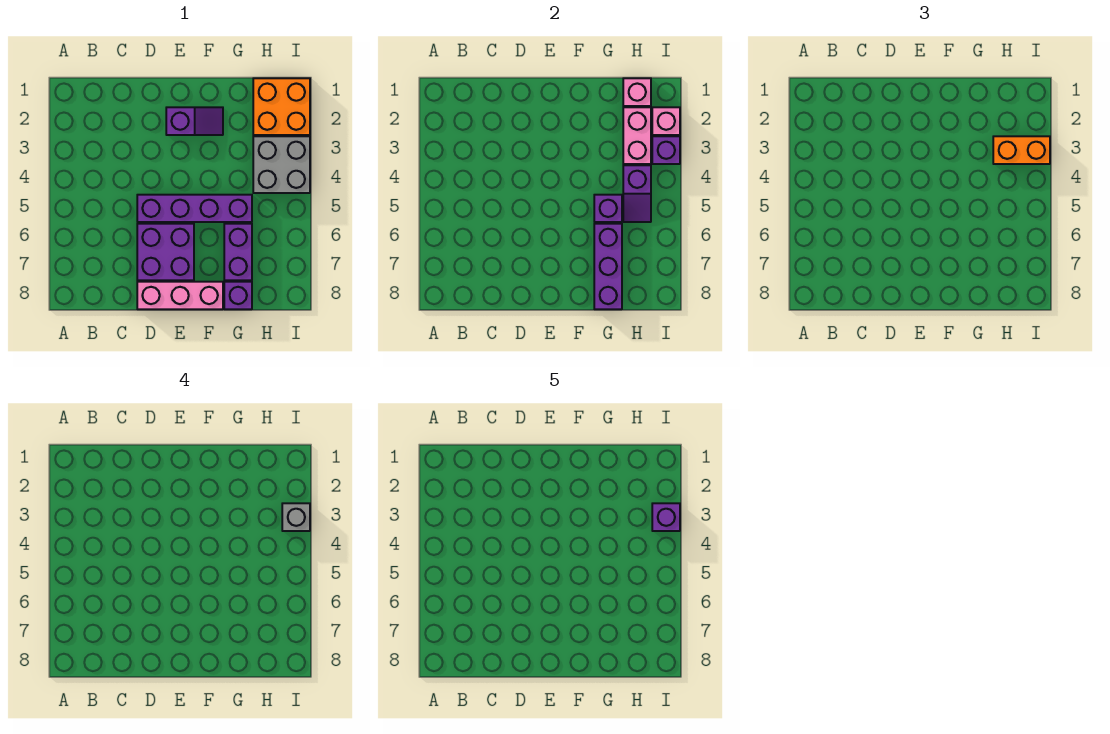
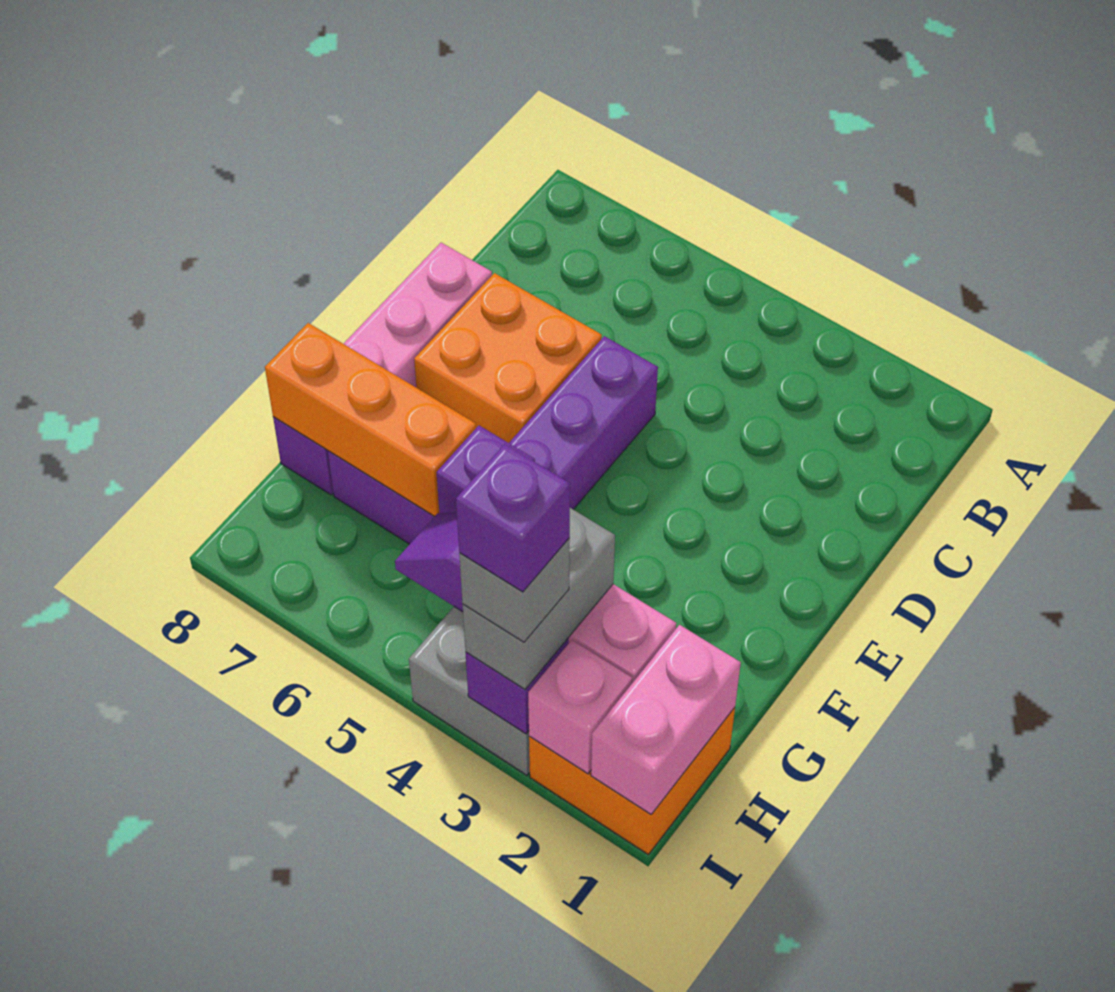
purple brick D6:E7 level 1 -> orange brick D6:E7 level 1
purple slope E2:F2 level 1 top E -> none
purple brick G6:G8 level 2 -> orange brick G6:G8 level 2
pink brick H1 level 2 -> pink brick H1:I1 level 2
orange brick H3:I3 level 3 -> grey brick H3:I3 level 3

